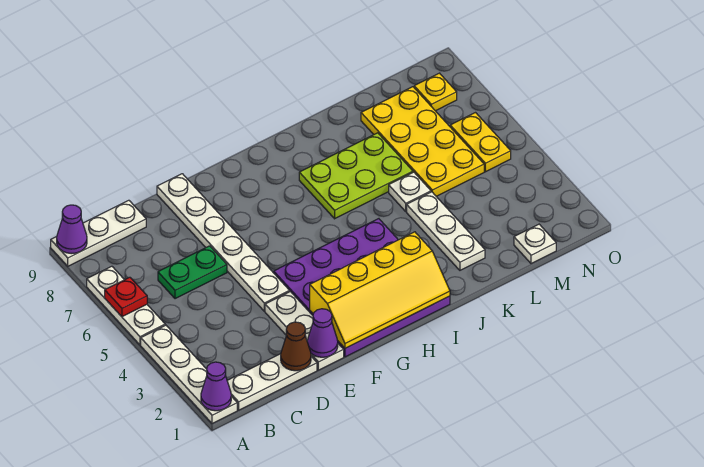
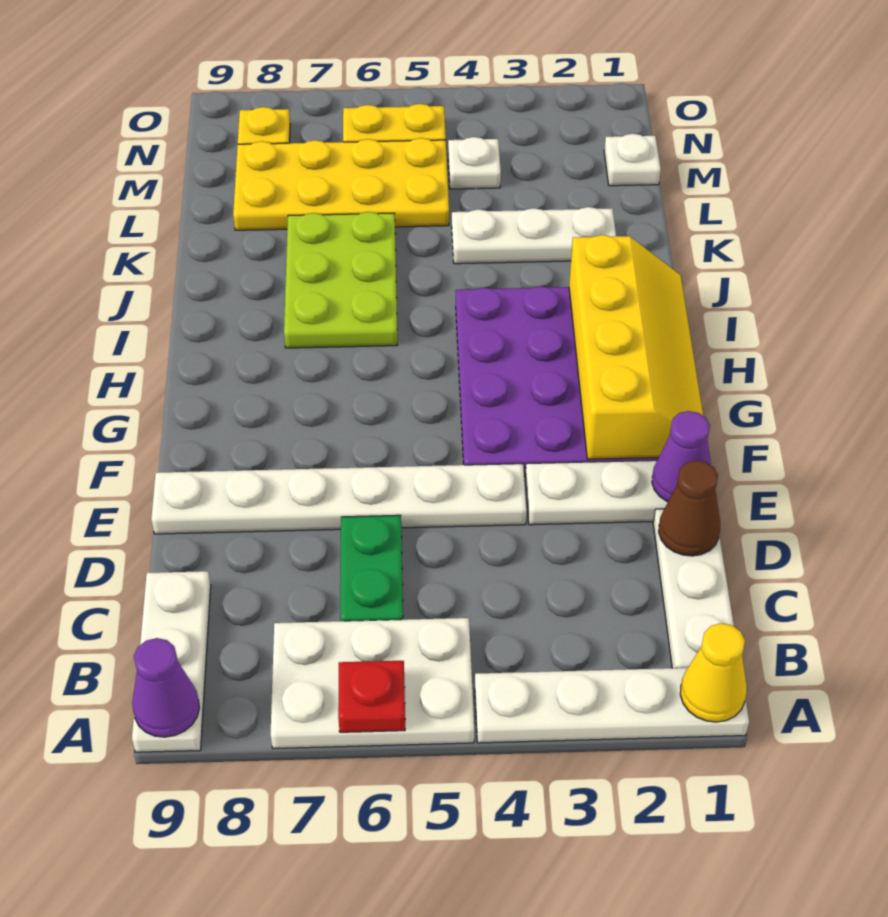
purple cone A1 level 2 -> yellow cone A1 level 2
white plate A5:A7 level 1 -> white plate A5:B7 level 1
white plate K5 level 1 -> white plate M4 level 1

